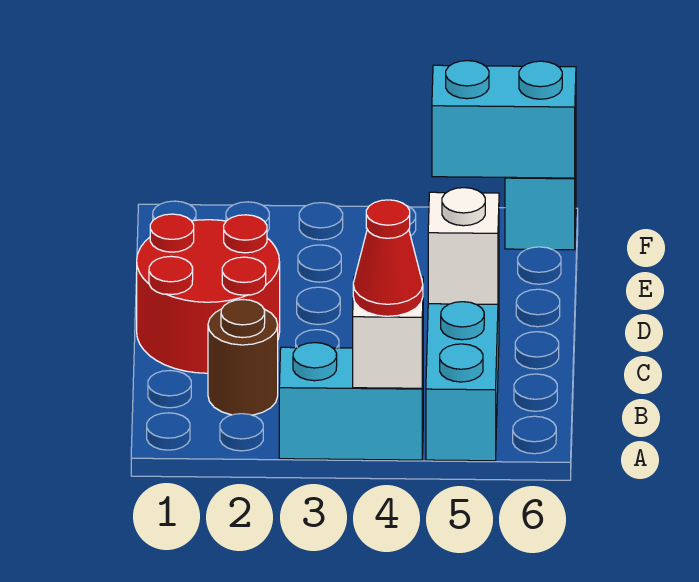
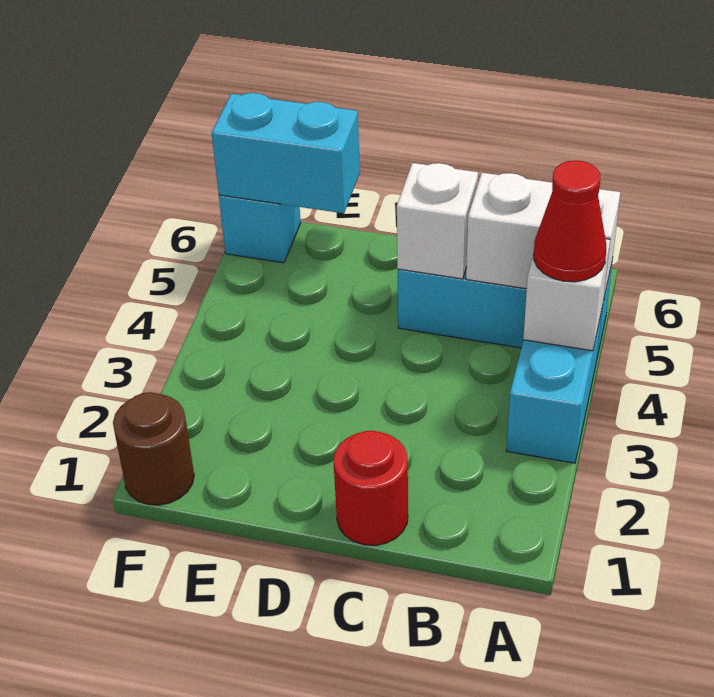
none -> white brick A5:B5 level 2
brown round brick B2 level 1 -> brown round brick F1 level 1
red round brick C1:D2 level 1 -> red round brick C1 level 1
cyan brick F5:F6 level 2 -> cyan brick E6:F6 level 2

